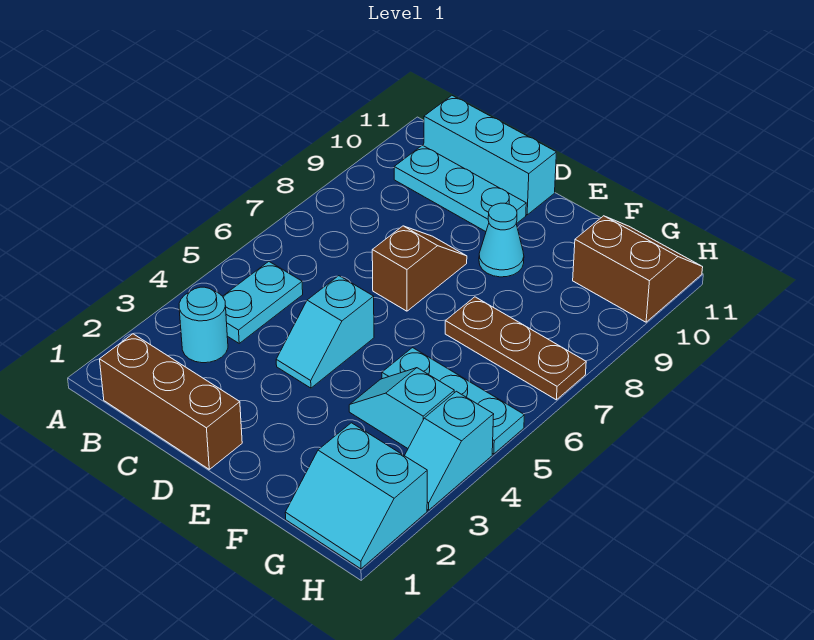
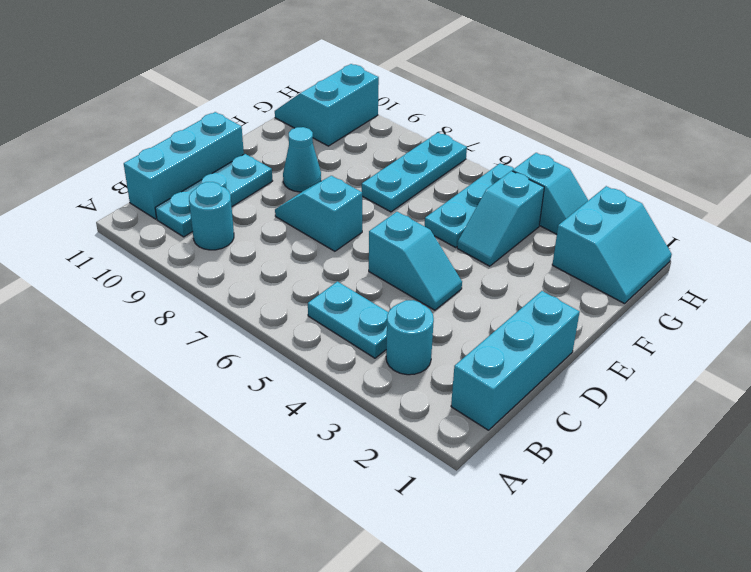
brown brick B1:D1 level 1 -> cyan brick B1:D1 level 1
none -> cyan round brick B9 level 1
brown slope D7:D8 level 1 top 7 -> cyan slope D7:D8 level 1 top 7
brown plate F7:H7 level 1 -> cyan plate F7:H7 level 1
brown slope G10:H11 level 1 top 10 -> cyan slope G10:H11 level 1 top 10

